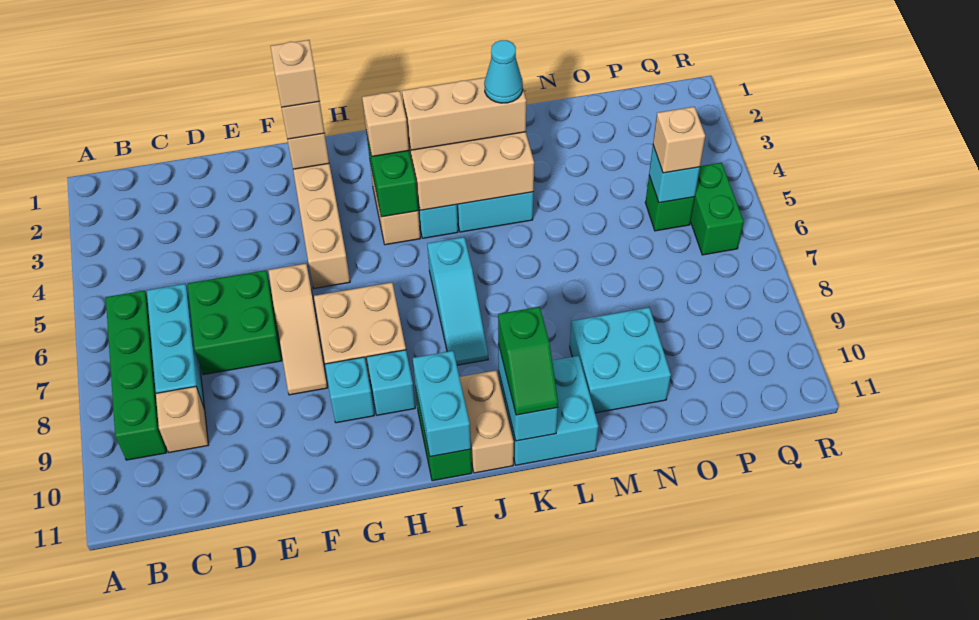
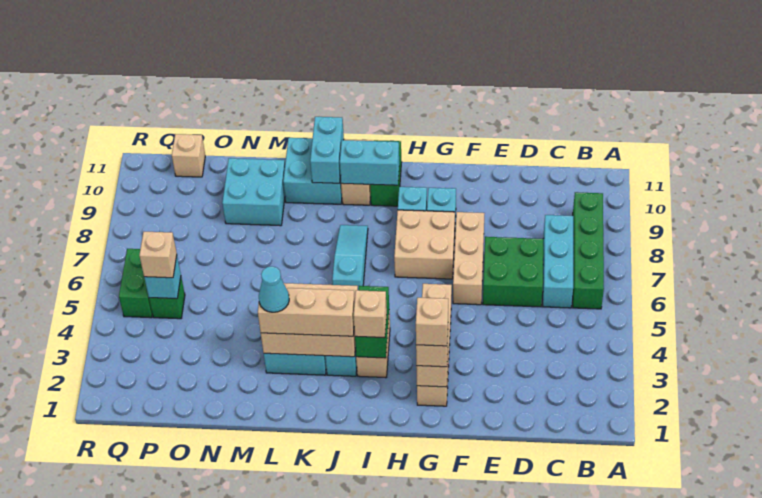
tan brick C9 level 1 -> tan brick P11 level 1
tan slope F6:F8 level 1 top 6 -> tan brick F6:F8 level 1
cyan brick I10:I11 level 2 -> cyan brick I10:J10 level 2
green slope K10:K11 level 3 top 10 -> none

